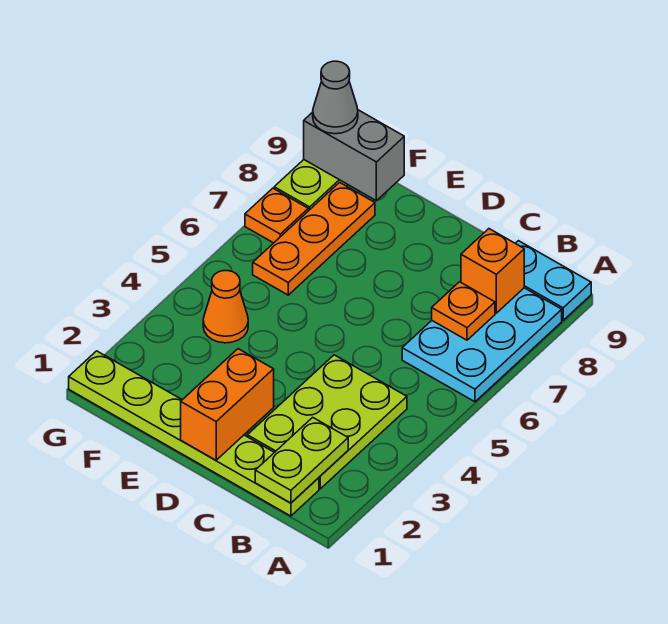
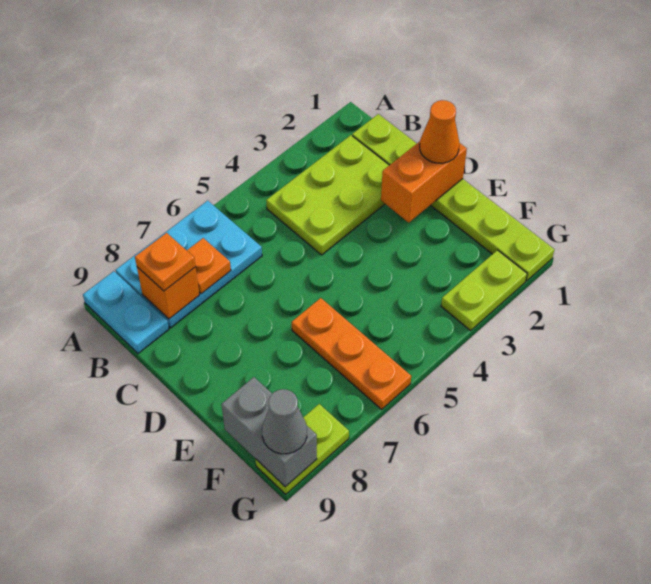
lime plate B1:B2 level 2 -> lime plate G2:G3 level 1
orange cone F4 level 1 -> orange cone D1 level 3
orange plate F6:F8 level 1 -> orange plate E6:G6 level 1
orange plate G7 level 1 -> orange plate B8 level 3

